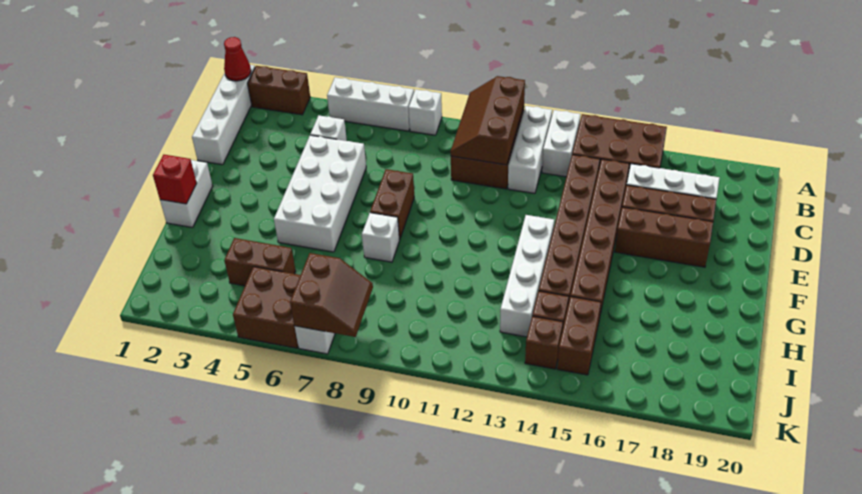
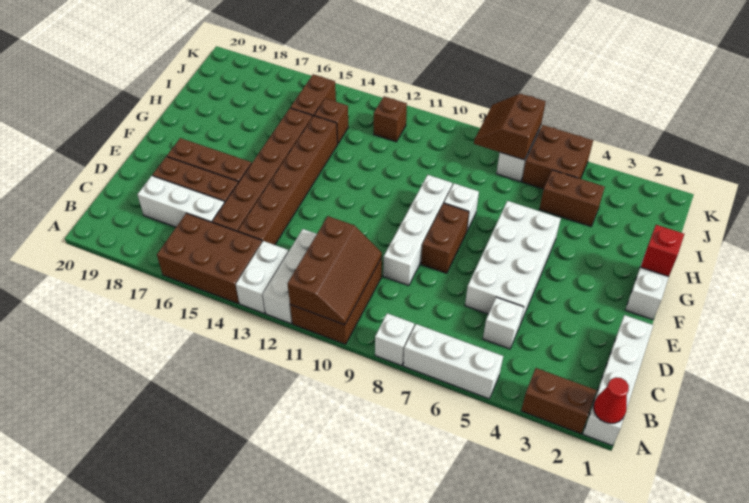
white brick F13:I13 level 1 -> white brick D9:G9 level 1
brown brick J14 level 1 -> brown brick J12 level 1

